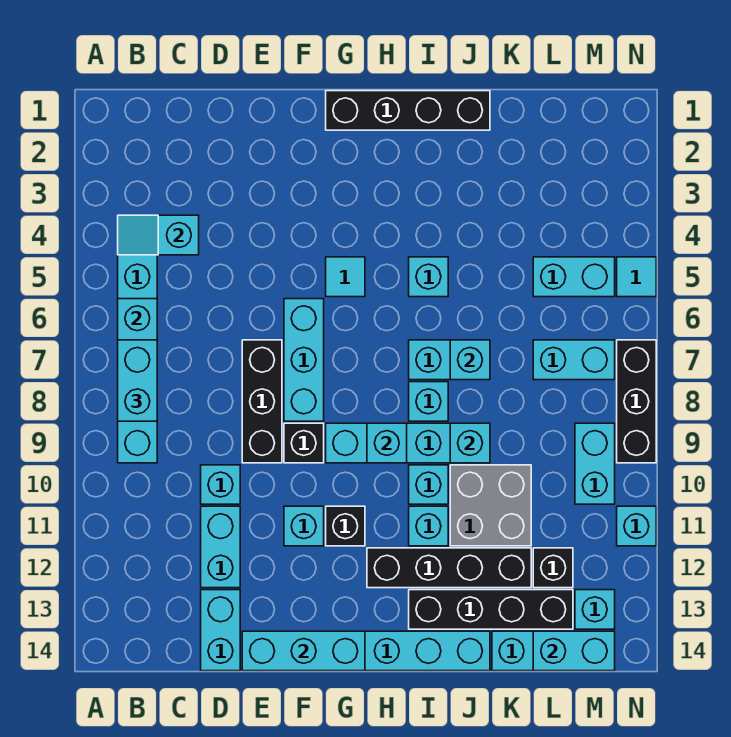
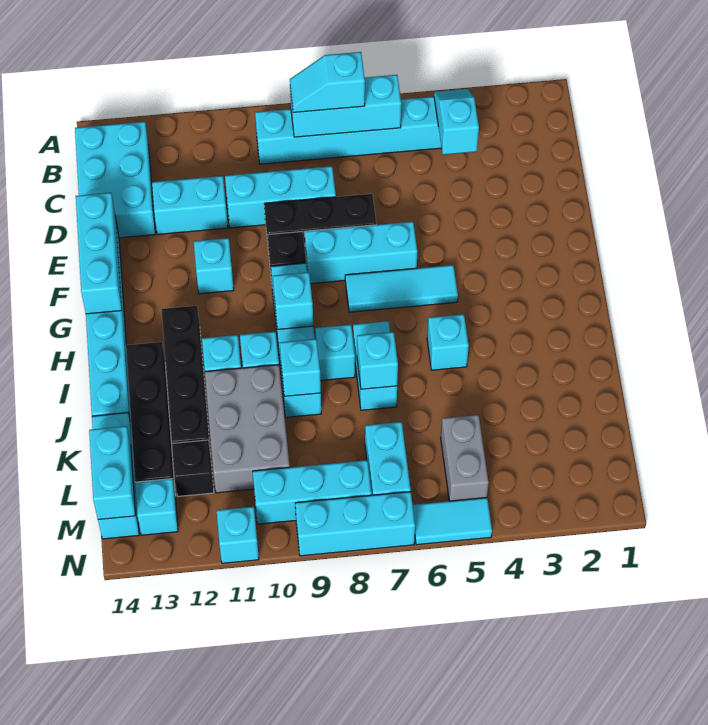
cyan brick B7:B8 level 3 -> cyan slope B7:B8 level 3 top 7
cyan brick D10 level 1 -> cyan brick D8:D10 level 1
cyan brick D13:D14 level 1 -> cyan brick B13:D14 level 1
black brick G1:J1 level 1 -> none
cyan tile G5 level 1 -> cyan tile G5:G7 level 1
black brick G11 level 1 -> none
grey brick J10:K11 level 1 -> grey brick J10:L11 level 1
cyan brick L5:M5 level 1 -> grey brick L5:M5 level 1
cyan brick M9:M10 level 1 -> cyan brick M8:M10 level 1
cyan tile N5 level 1 -> cyan tile N5:N6 level 1
black brick N7:N9 level 1 -> cyan brick N7:N9 level 1

